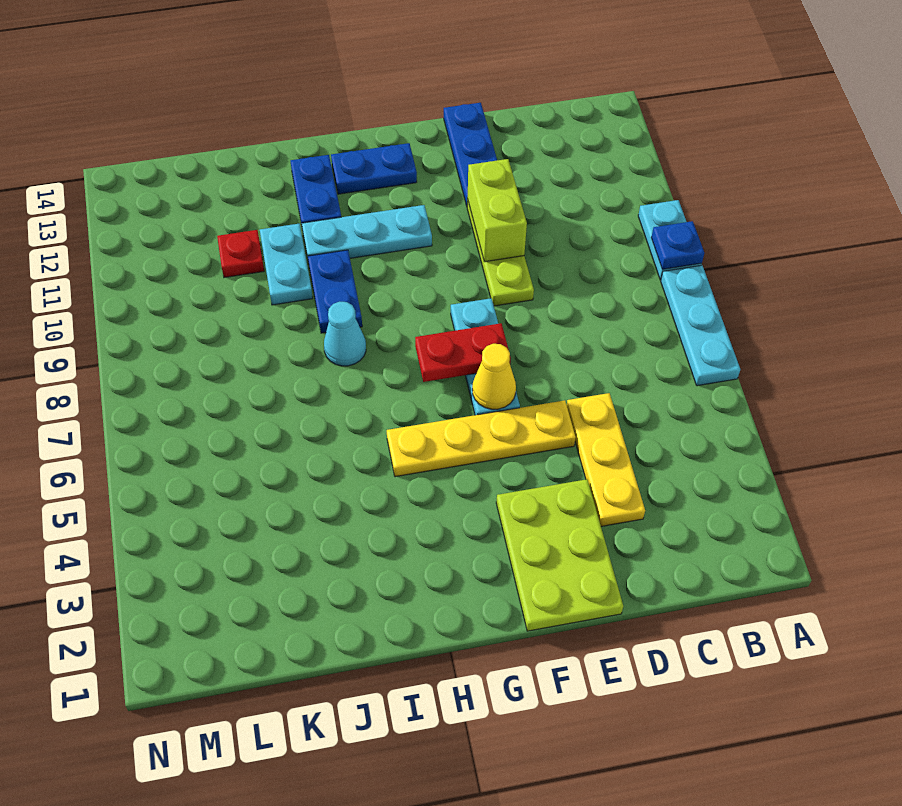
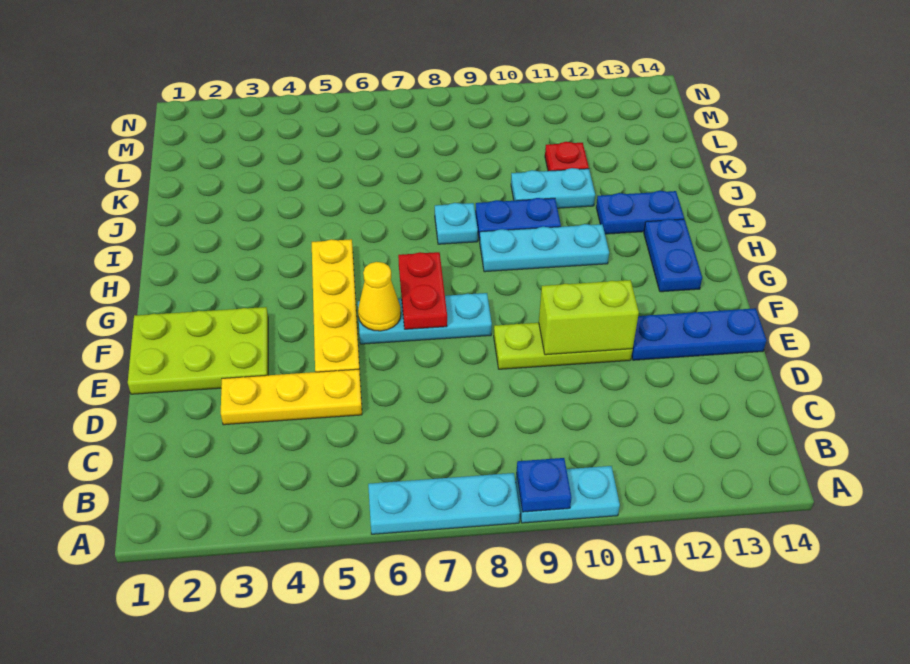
cyan plate G11:I11 level 1 -> cyan plate H9:H11 level 1
cyan cone I8 level 1 -> cyan plate I8 level 1

